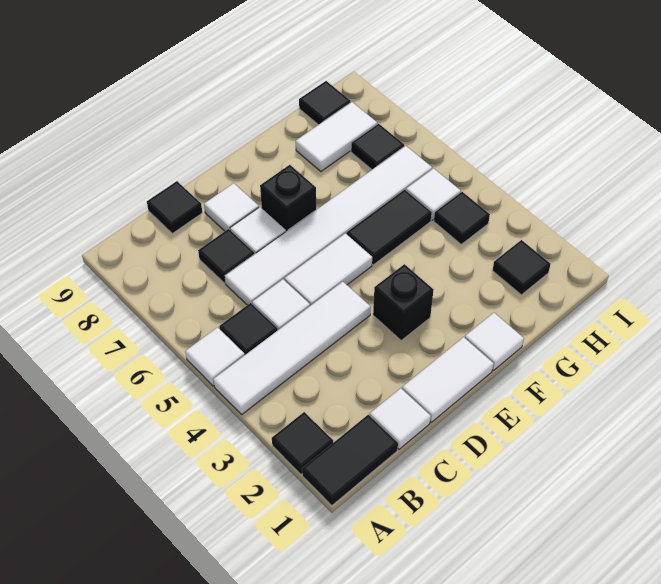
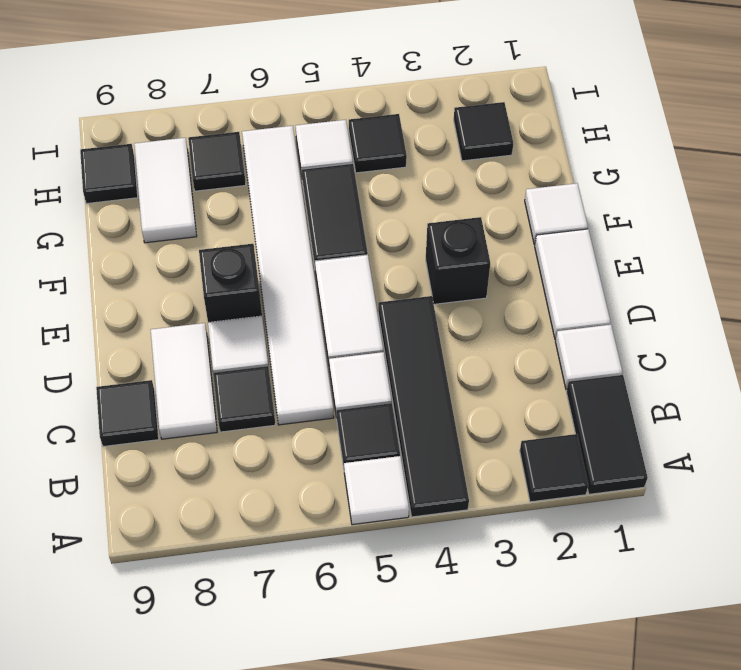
white tile A4:D4 level 1 -> black tile A4:D4 level 1
white tile D8 level 1 -> white tile C8:D8 level 1

